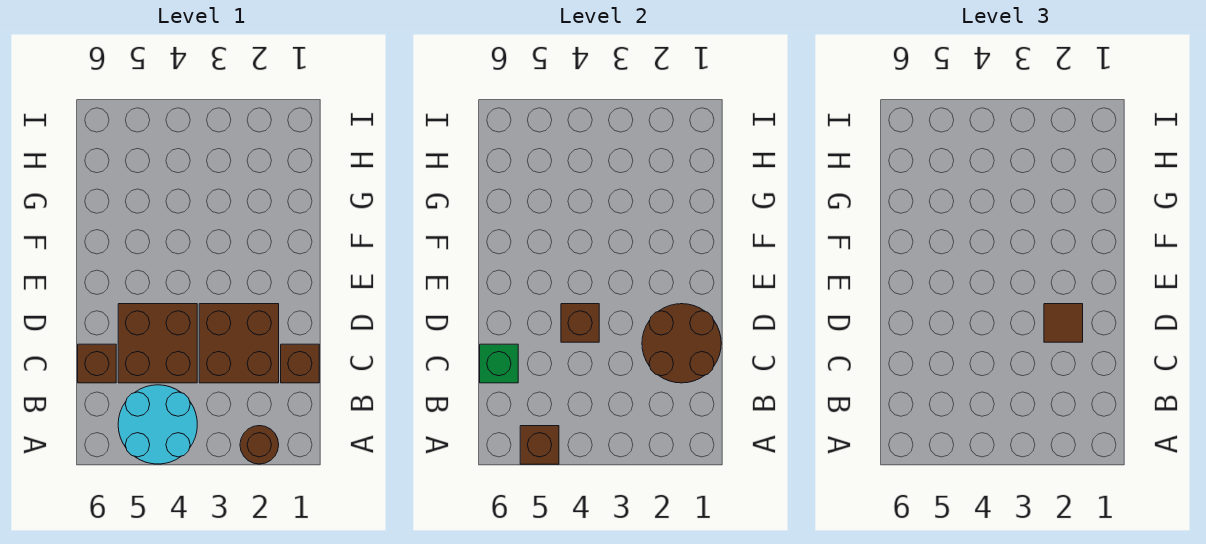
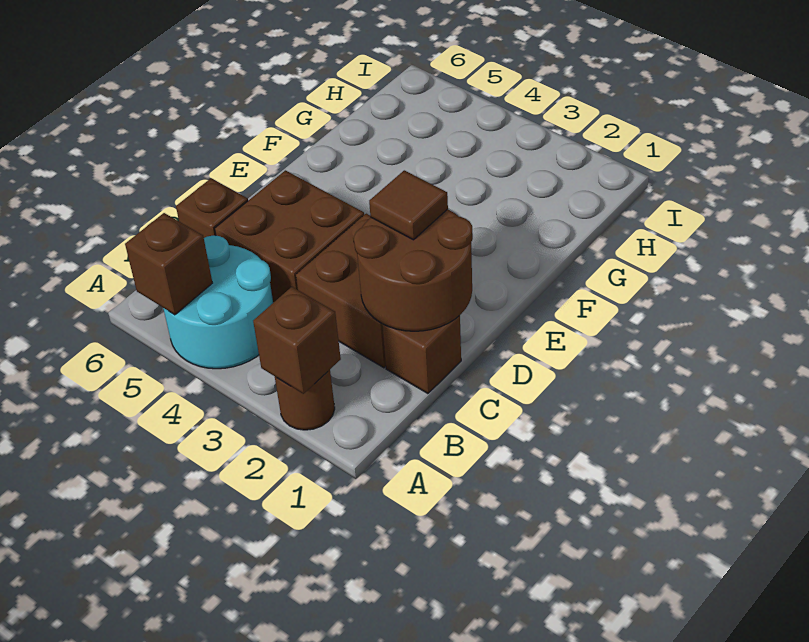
green brick C6 level 2 -> none
brown brick D4 level 2 -> brown brick A2 level 2

